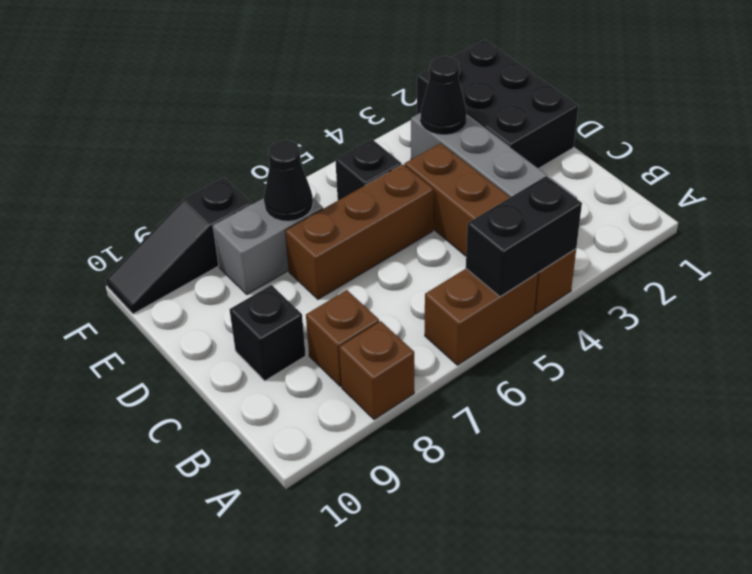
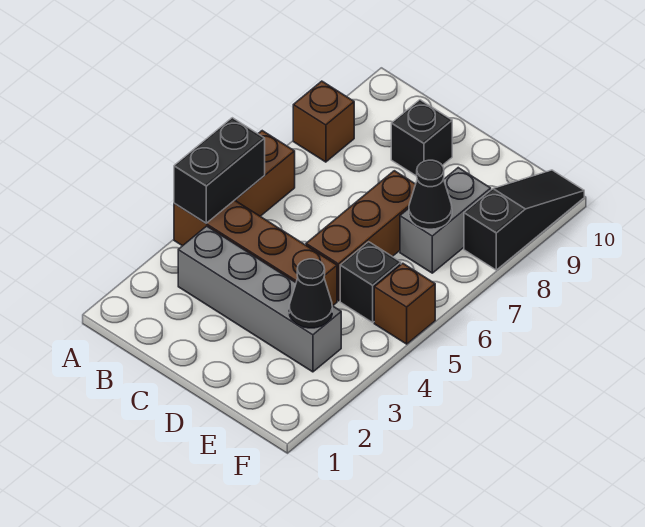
brown brick B8 level 1 -> brown brick F5 level 1
black brick D1:F2 level 1 -> none

